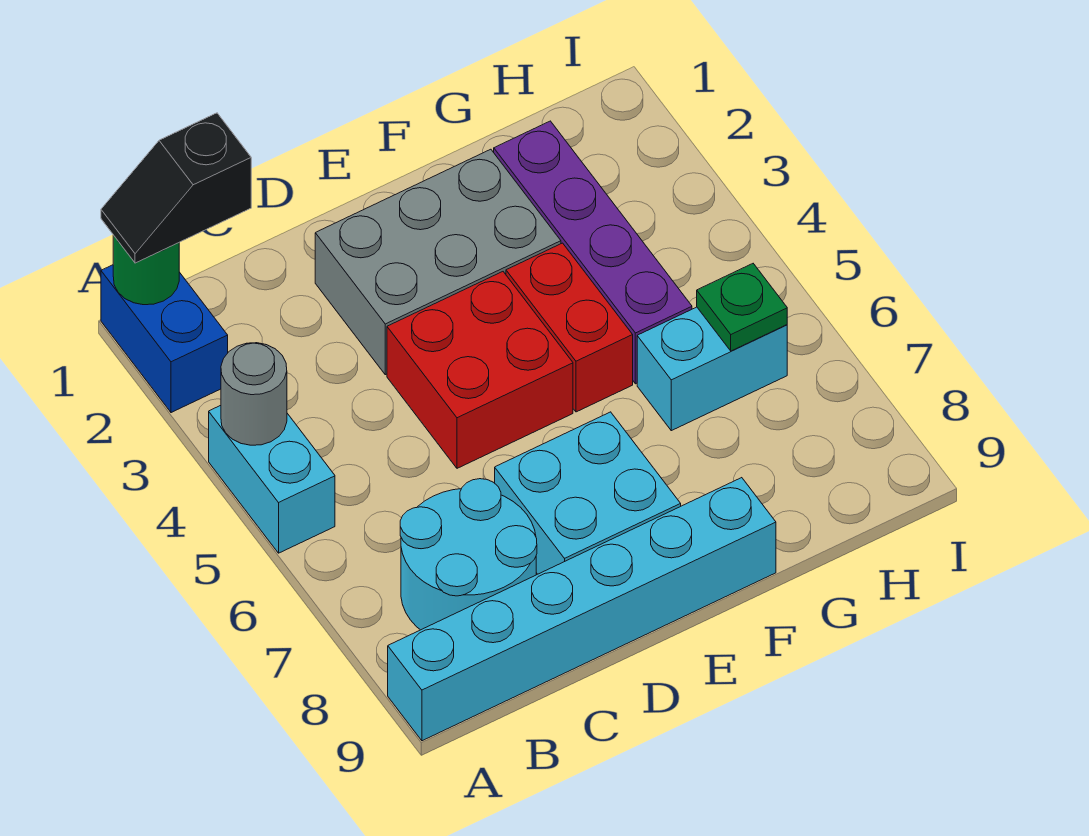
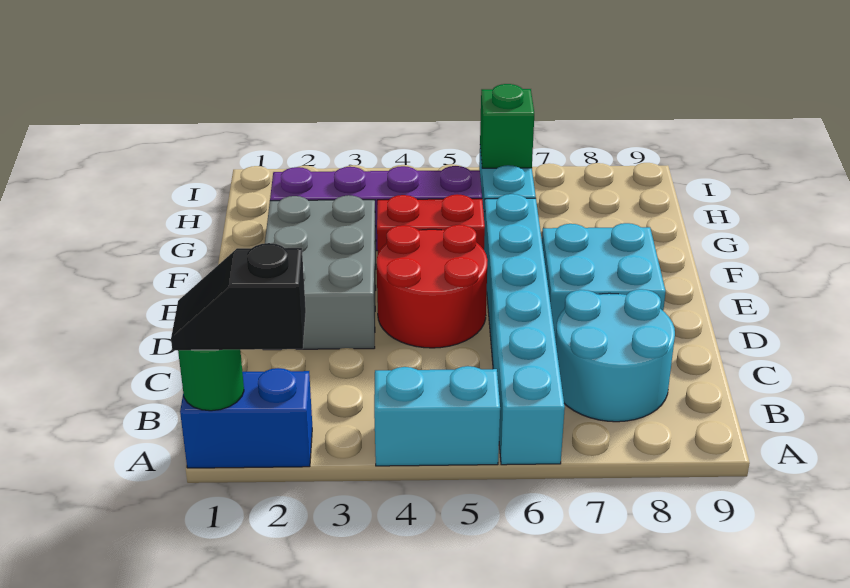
black slope A1:B1 level 3 top B -> black slope A1:A2 level 3 top 2
grey round brick A4 level 2 -> none
cyan brick A9:F9 level 1 -> cyan brick A6:F6 level 1
red brick D4:E5 level 1 -> red round brick D4:E5 level 1
green plate H6 level 2 -> green brick H6 level 2

